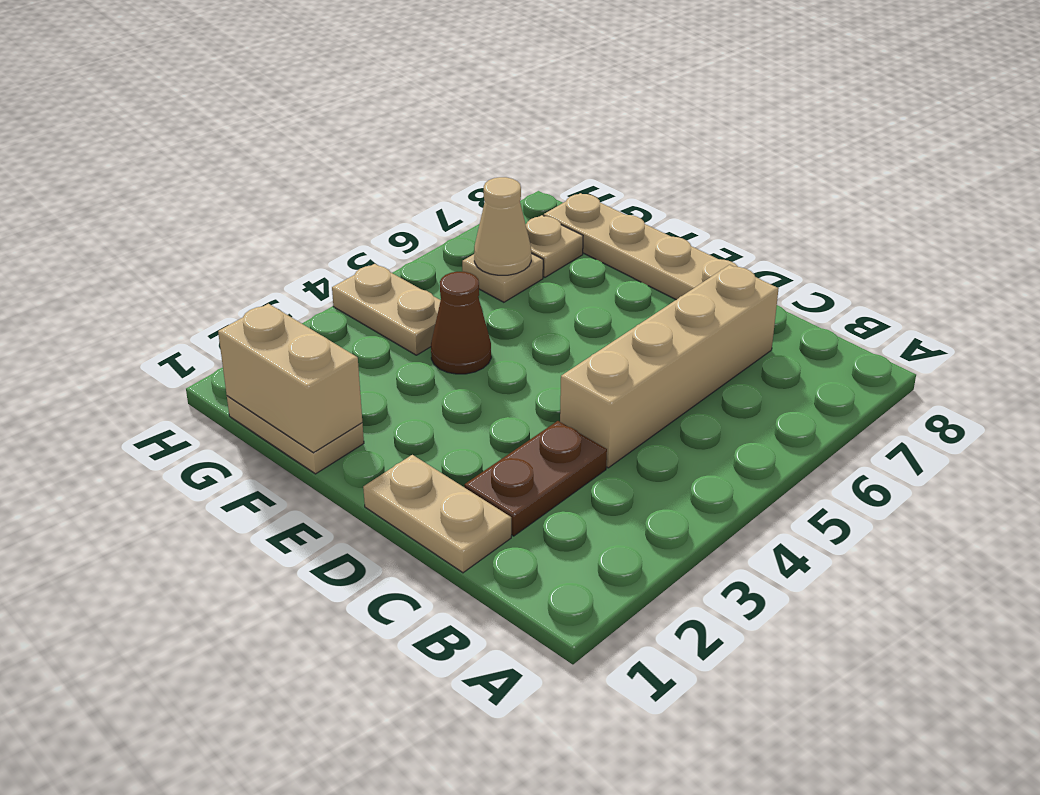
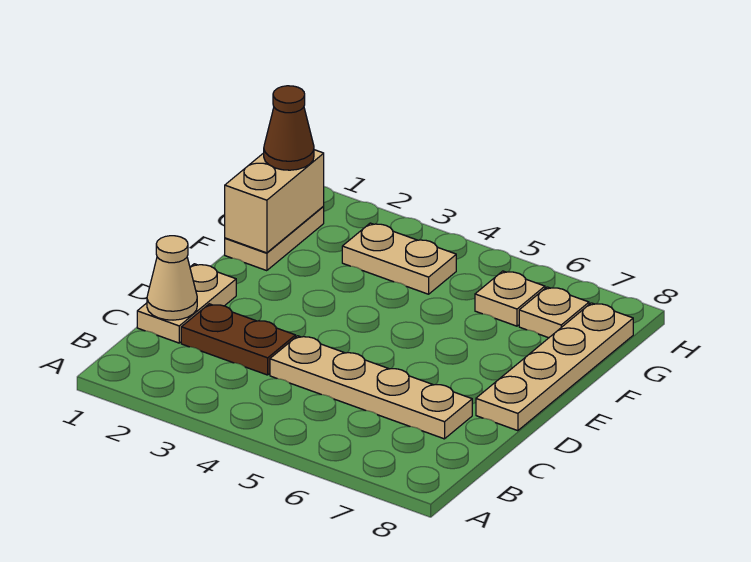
tan brick C4:C7 level 1 -> tan plate C4:C7 level 1
brown cone F4 level 1 -> brown cone G1 level 3
tan plate G4:H4 level 1 -> tan plate G3:G4 level 1
tan cone G6 level 2 -> tan cone C1 level 2

